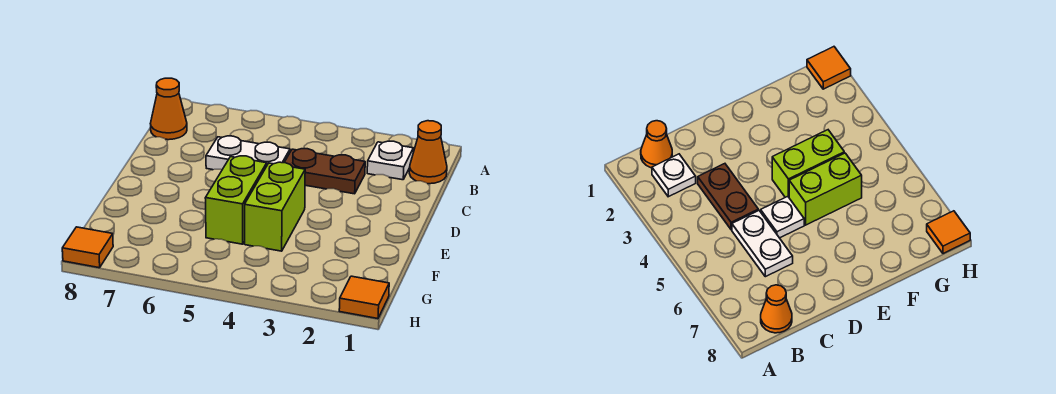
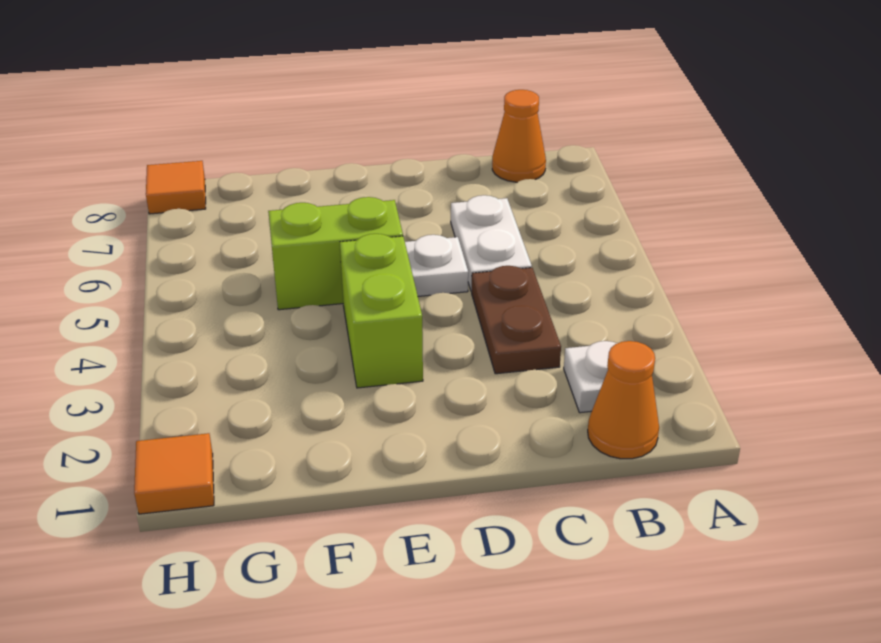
lime brick E4:F4 level 1 -> lime brick E3:E4 level 1

